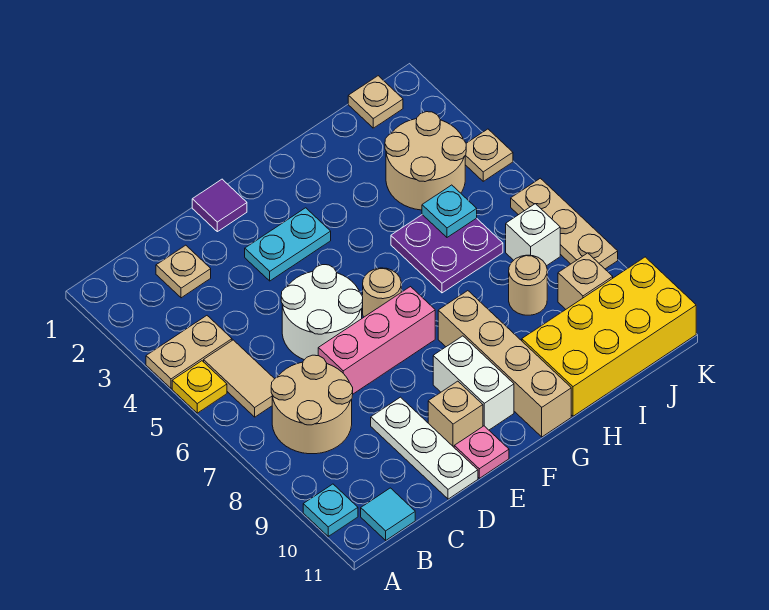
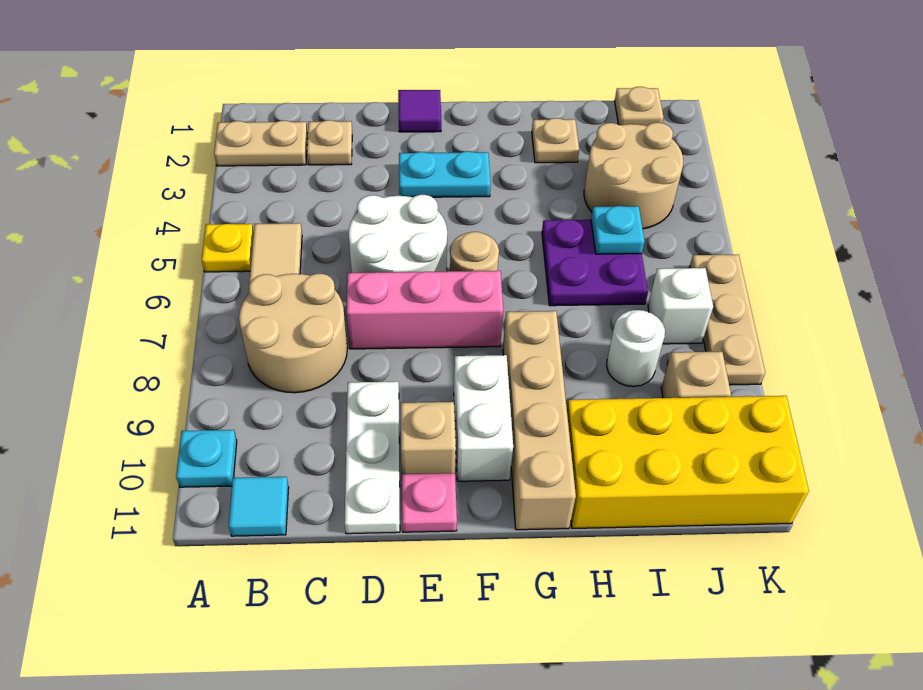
tan plate A4:B4 level 1 -> tan plate A2:B2 level 1
tan round brick I8 level 1 -> white round brick I8 level 1
tan plate K4 level 1 -> tan plate H2 level 1

